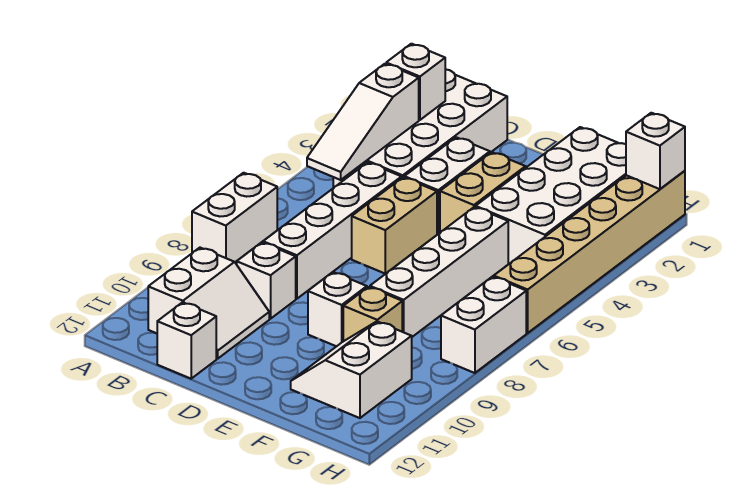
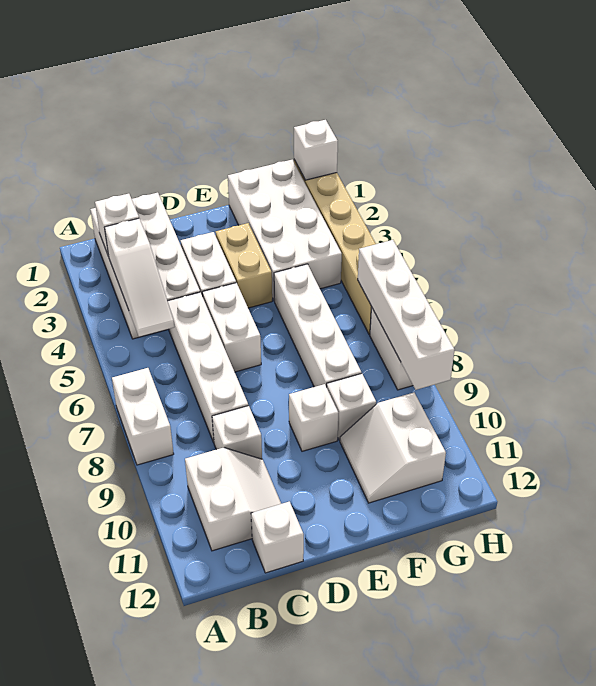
tan brick D5:D6 level 1 -> white brick D5:D6 level 1
tan brick F9 level 1 -> white brick F9 level 1
none -> white brick H6:H9 level 2

